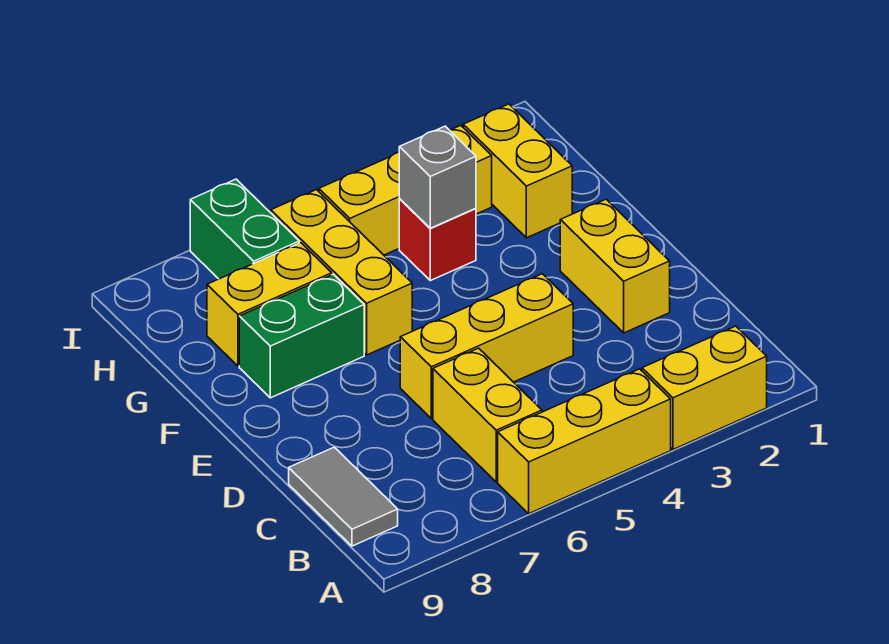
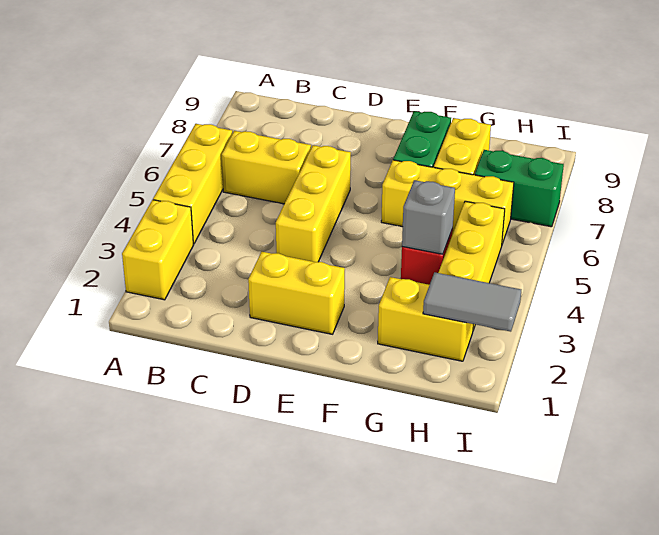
grey tile B9:C9 level 1 -> grey tile H2:I2 level 2

